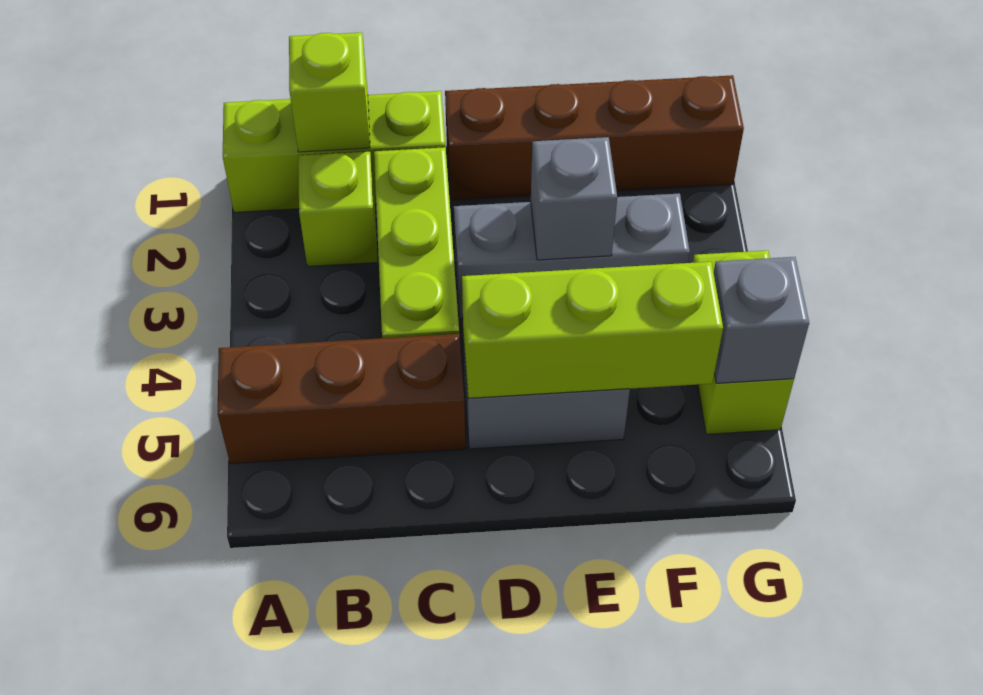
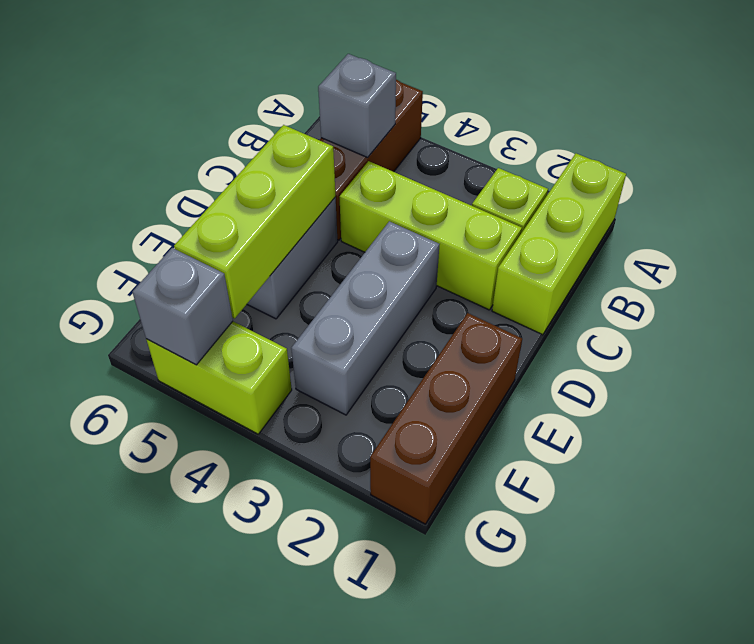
lime brick B1 level 2 -> none
brown brick D1:G1 level 1 -> brown brick E1:G1 level 1
grey brick E3 level 2 -> grey brick B5 level 2

